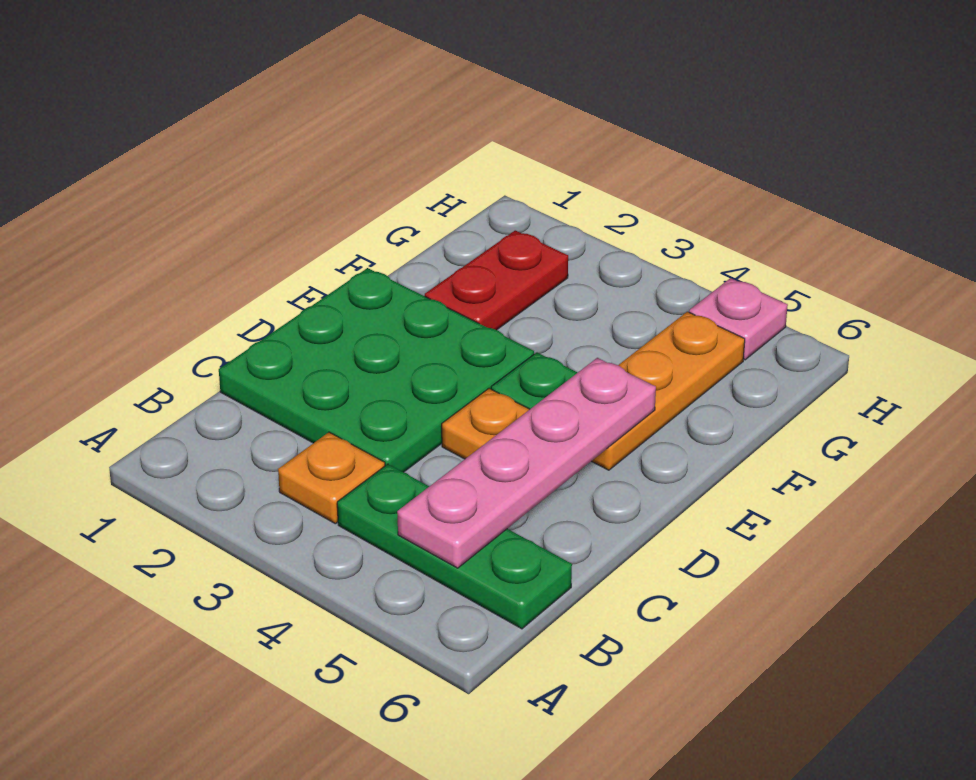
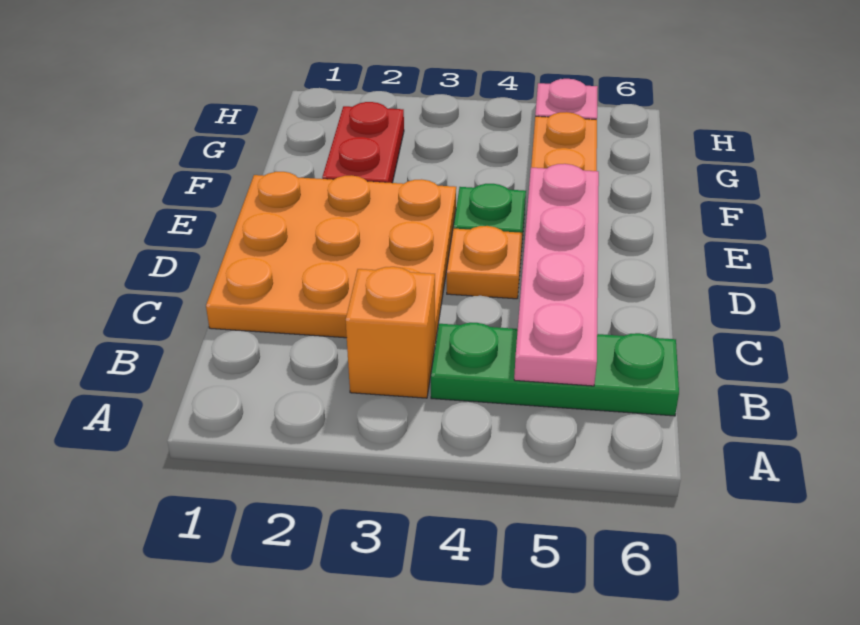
orange plate B3 level 1 -> orange brick B3 level 1
green plate C1:E3 level 1 -> orange plate C1:E3 level 1

